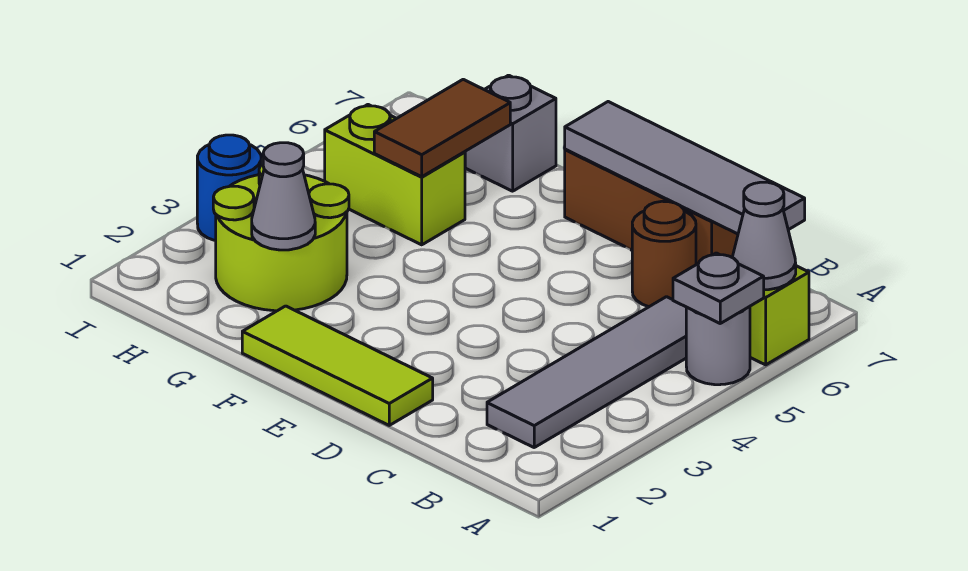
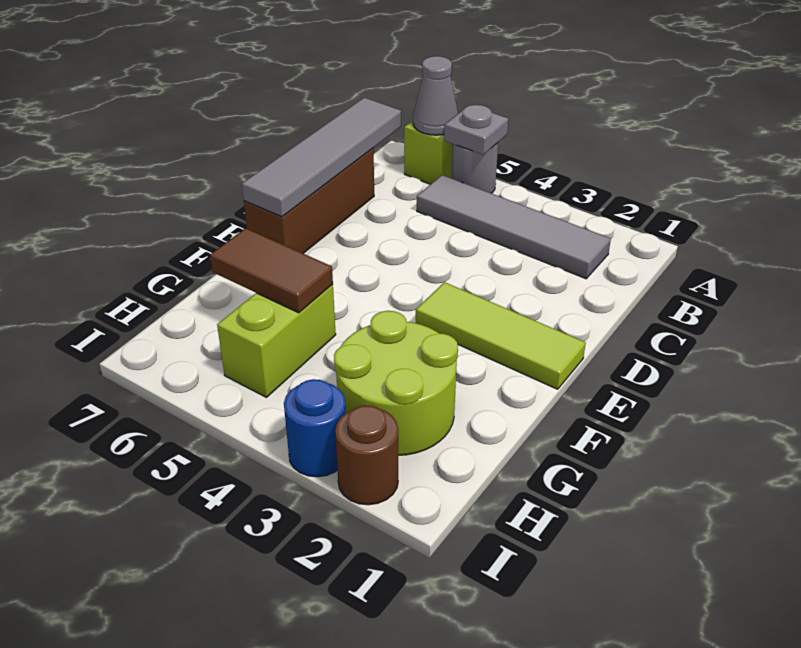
brown round brick C6 level 1 -> brown round brick I2 level 1
lime tile D1:F1 level 1 -> lime tile E1:E3 level 1
grey cone G2 level 2 -> none
grey brick G7 level 1 -> none

